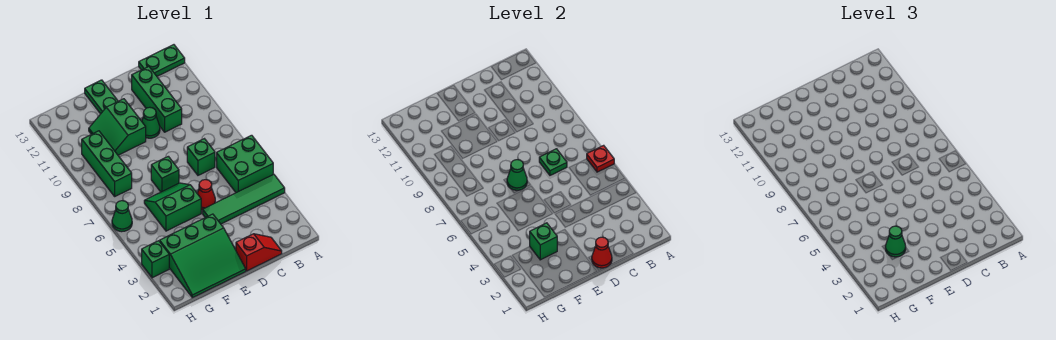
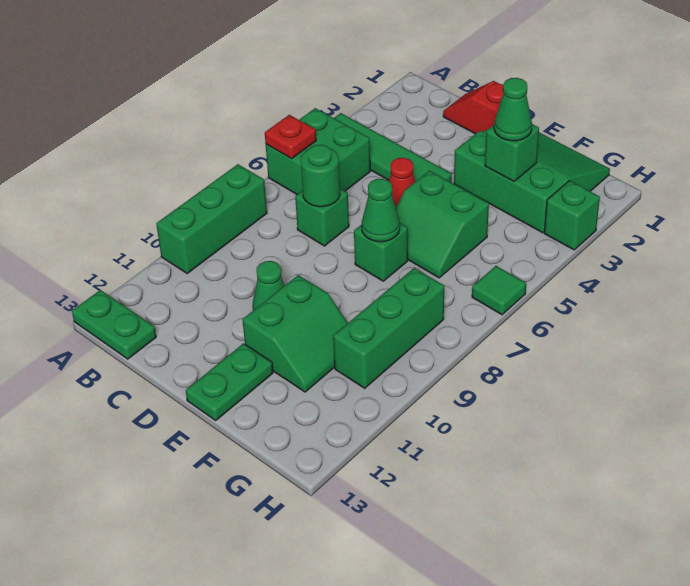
green plate C7 level 2 -> green round brick C7 level 2
green brick C10:C12 level 1 -> green brick A8:A10 level 1
red cone D1 level 2 -> none
green cone H6 level 1 -> green tile H6 level 1

